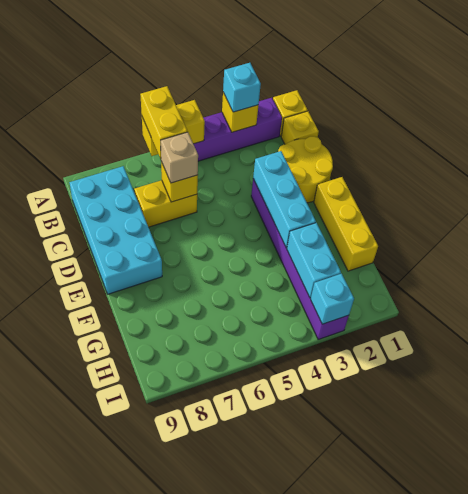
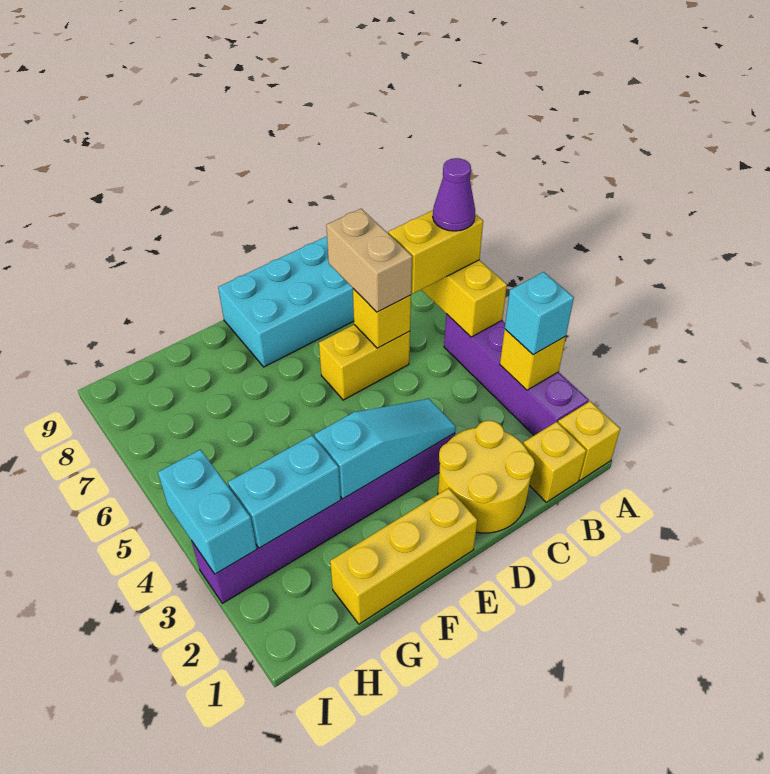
none -> purple cone A6 level 4
yellow brick C6:C7 level 1 -> yellow brick C6:D6 level 1
tan brick C6 level 3 -> tan brick C6:C7 level 3
cyan brick D3:F3 level 2 -> cyan slope D3:F3 level 2 top F
cyan brick I3 level 2 -> cyan brick I3:I4 level 2

